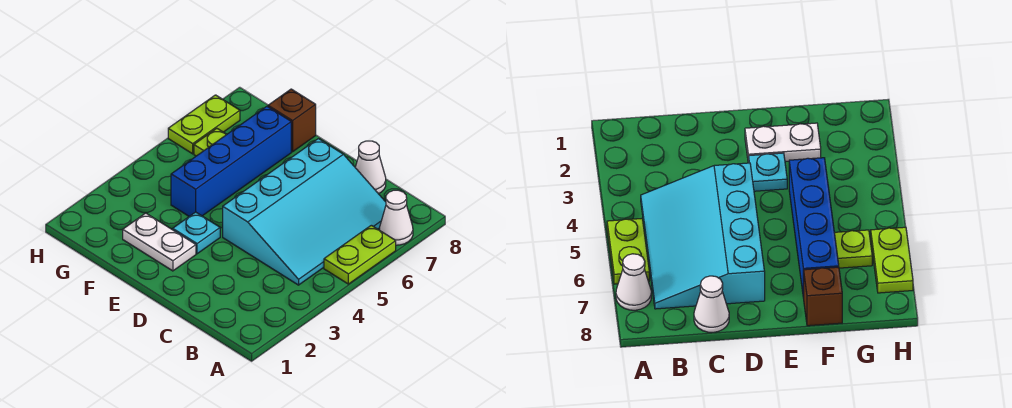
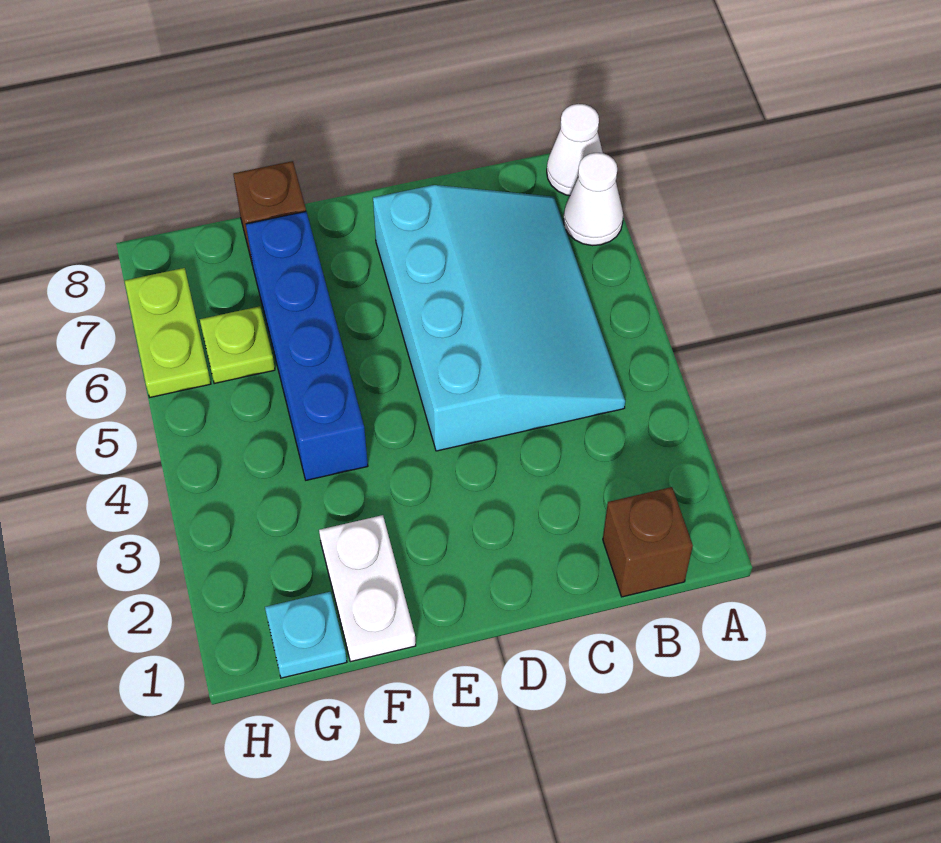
lime plate A5:A6 level 1 -> none
none -> brown brick B1 level 1
white cone C8 level 1 -> white cone A8 level 1
white plate E2:F2 level 1 -> white plate F1:F2 level 1
cyan plate E3 level 1 -> cyan plate G1 level 1

